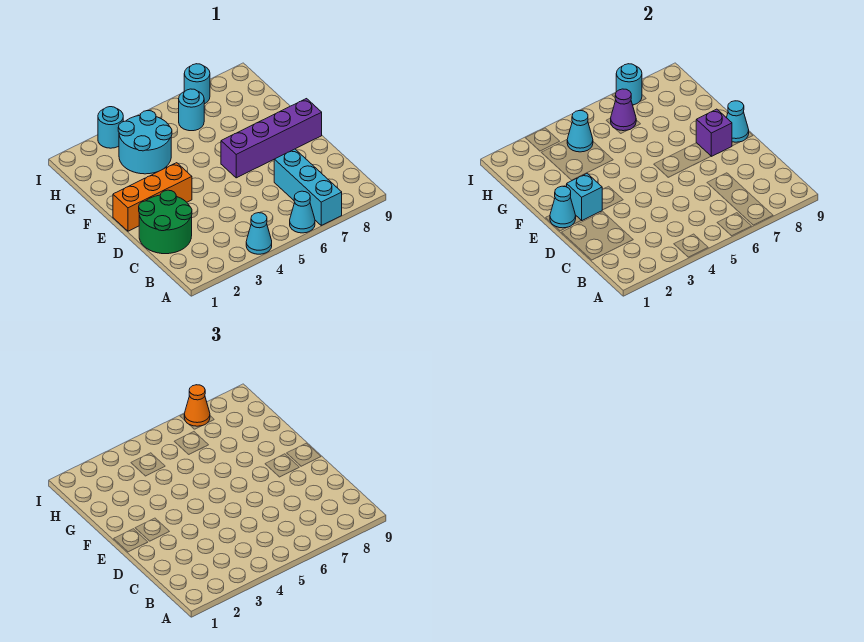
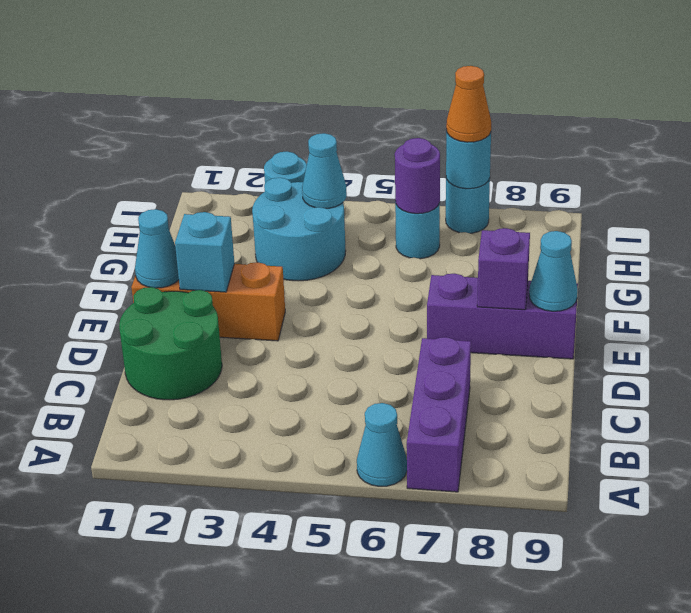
cyan cone A4 level 1 -> none
cyan brick A7:C7 level 1 -> purple brick A7:C7 level 1
purple brick E6:E9 level 1 -> purple brick E7:E9 level 1
purple cone H6 level 2 -> purple round brick H6 level 2

